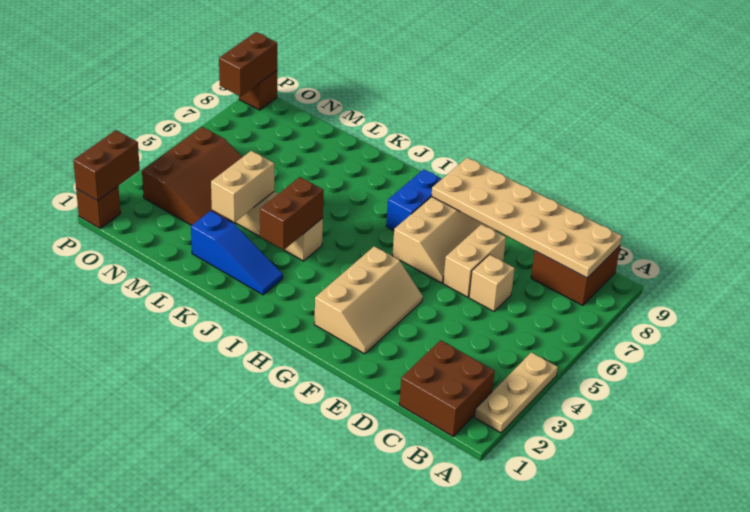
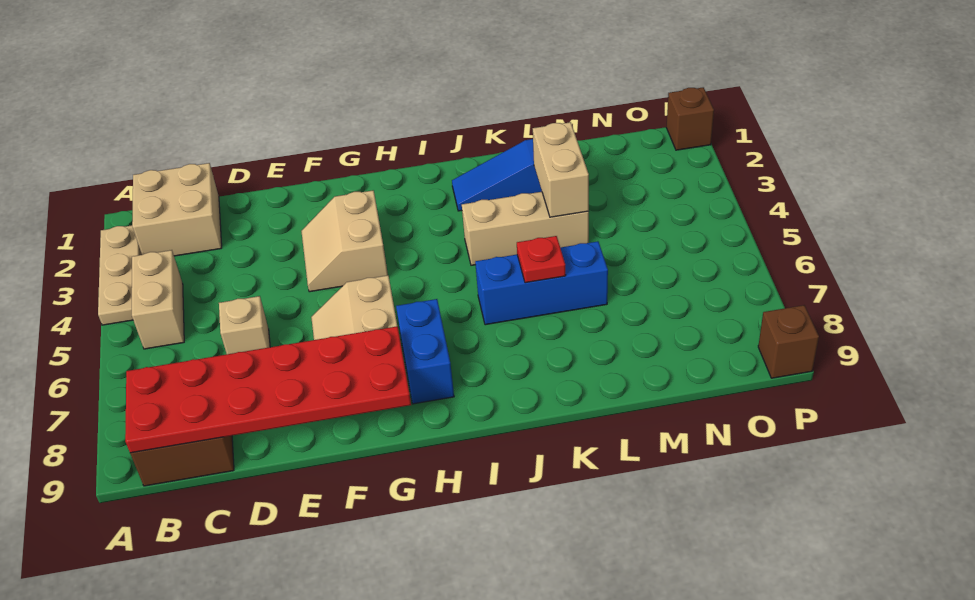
brown brick B1:C2 level 1 -> tan brick B1:C2 level 1
tan plate B8:G9 level 2 -> red plate B8:G9 level 2
tan brick E6:E7 level 1 -> tan brick B4:B5 level 1
tan slope F2:G4 level 1 top G -> tan slope F3:G4 level 1 top G
brown brick J3:J4 level 2 -> none
none -> blue brick J6:L6 level 1
none -> red plate K6 level 2
brown slope M3:O5 level 1 top O -> none
brown brick P1:P2 level 2 -> none
brown brick P8:P9 level 2 -> none

